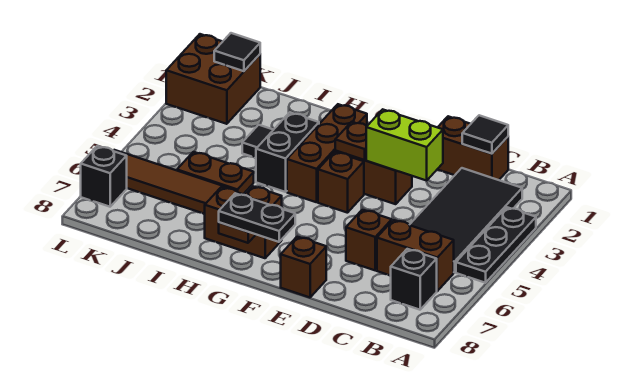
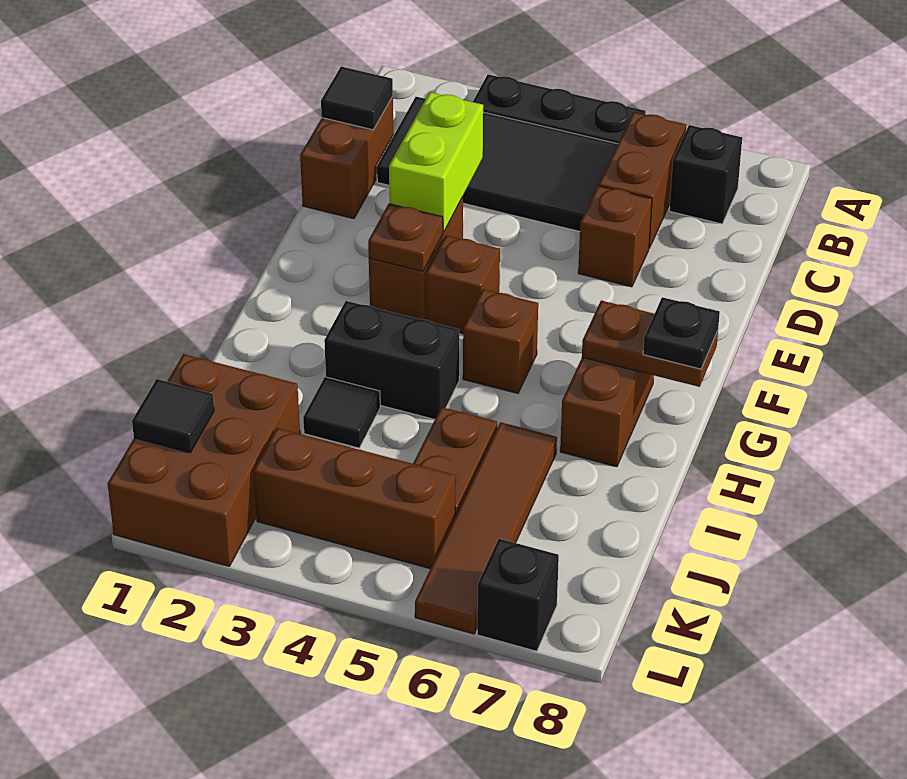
brown brick E8 level 1 -> brown brick G5 level 1
black plate F8:G8 level 3 -> black plate G8 level 3
brown brick G2:G4 level 1 -> brown brick K3:K5 level 1
brown brick K1:L2 level 1 -> brown brick J1:L2 level 1

